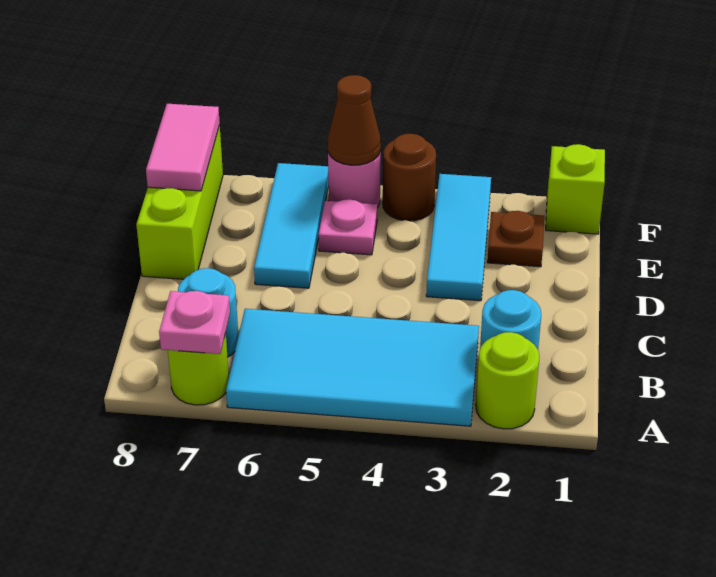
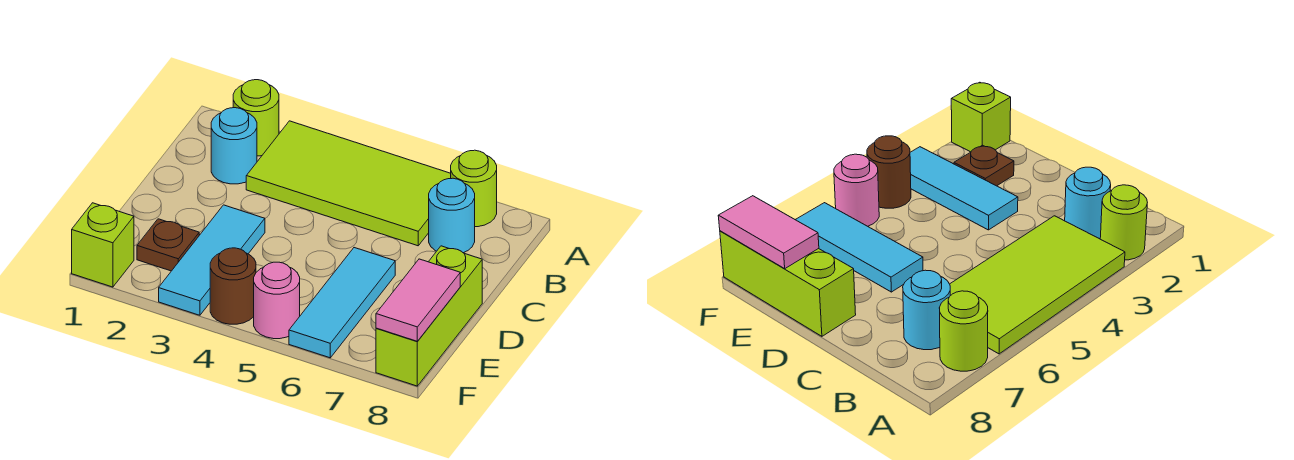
cyan tile A3:B6 level 1 -> lime tile A3:B6 level 1
pink plate A7 level 2 -> none
pink plate E5 level 1 -> none
brown cone F5 level 2 -> none

